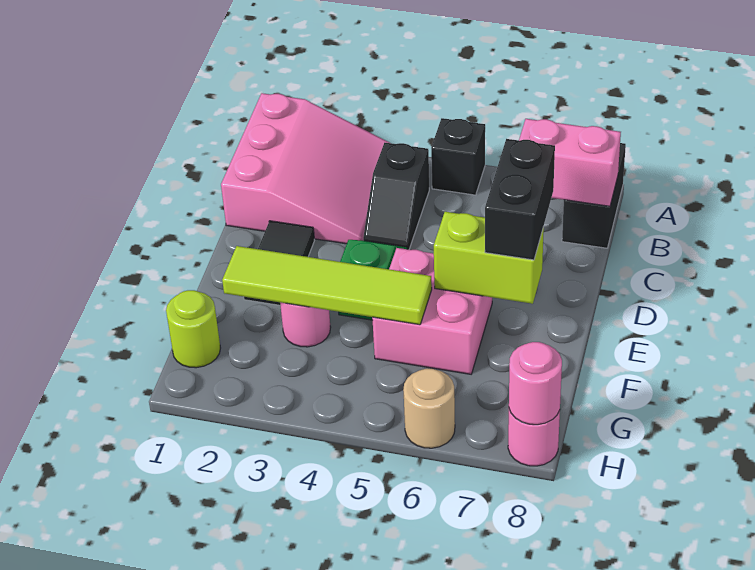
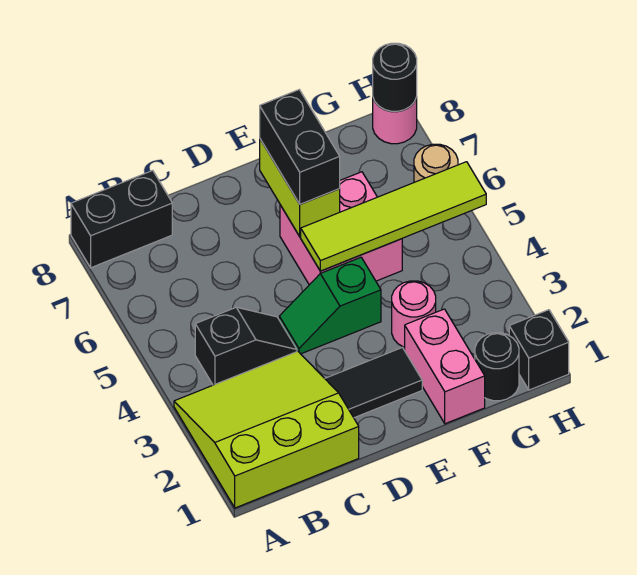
pink slope A1:C3 level 1 top 1 -> lime slope A1:C3 level 1 top 1
black brick A5 level 1 -> black brick H1 level 1
pink brick B7:B8 level 2 -> pink brick F1:F2 level 1
black brick D7:E7 level 3 -> black brick E6:E7 level 3
lime tile F2:F5 level 2 -> lime tile E5:H5 level 2
lime round brick G1 level 1 -> black round brick G1 level 1
pink round brick H8 level 2 -> black round brick H8 level 2

